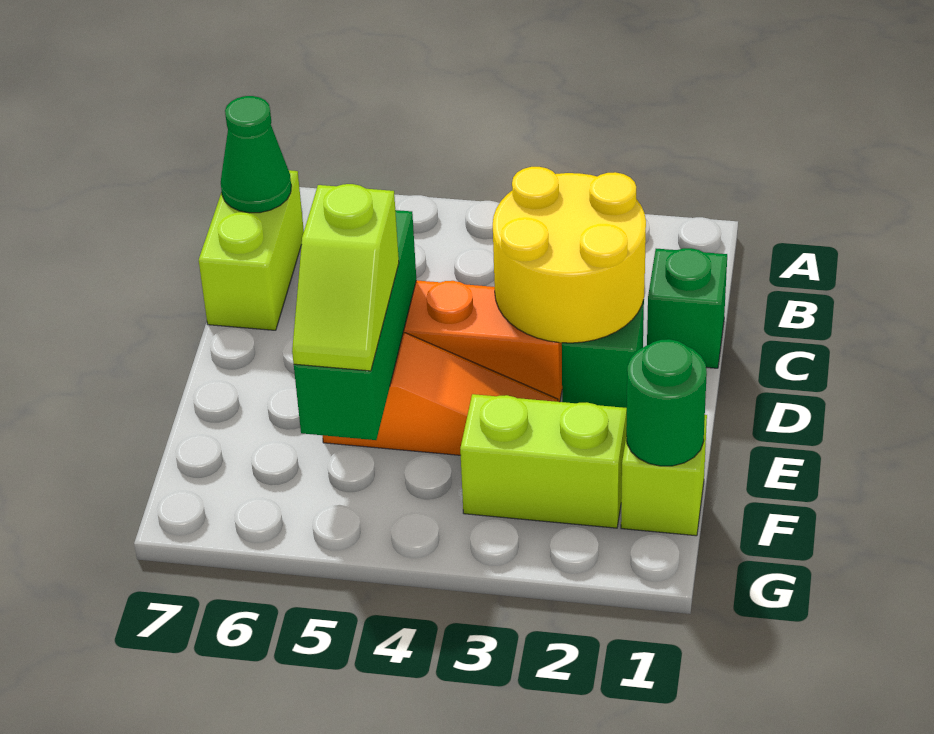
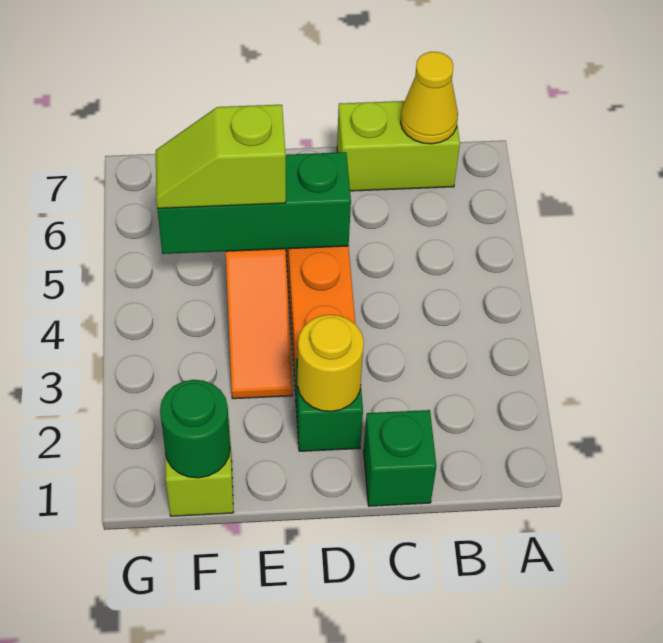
green cone B7 level 2 -> yellow cone B7 level 2
yellow round brick C2:D3 level 2 -> yellow round brick D2 level 2
lime brick F2:F3 level 1 -> none

